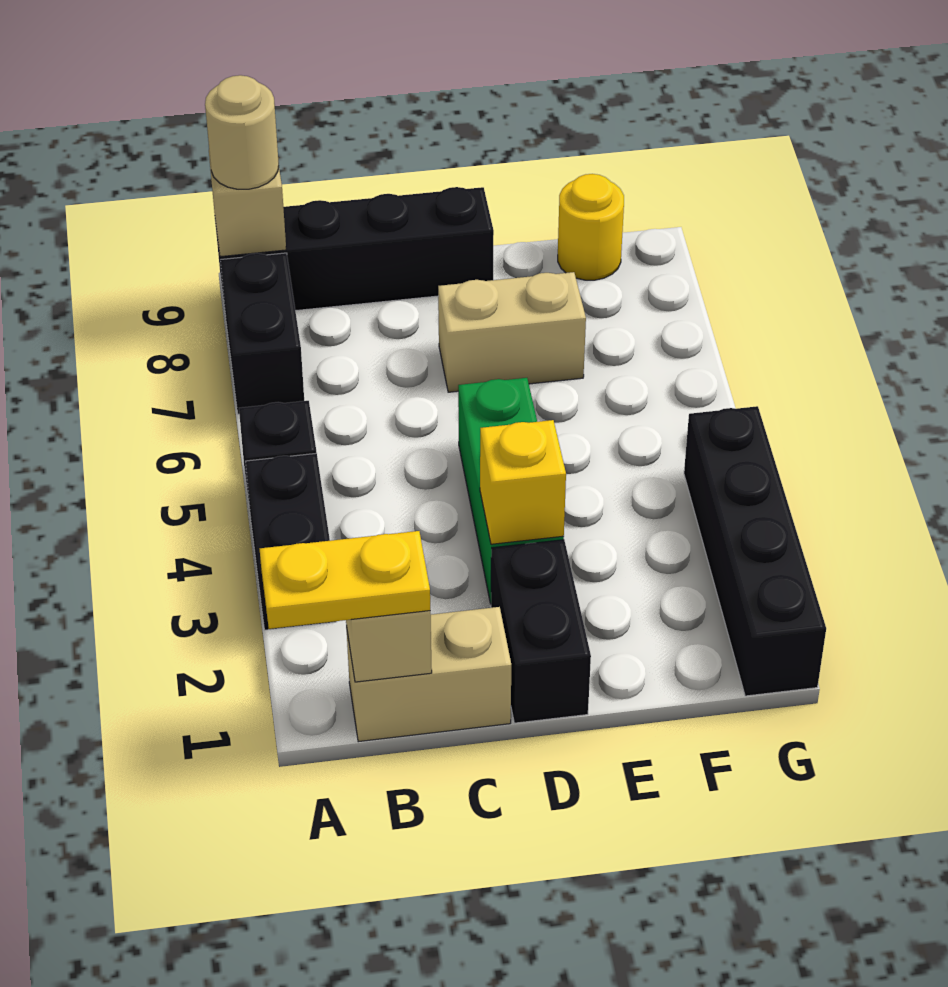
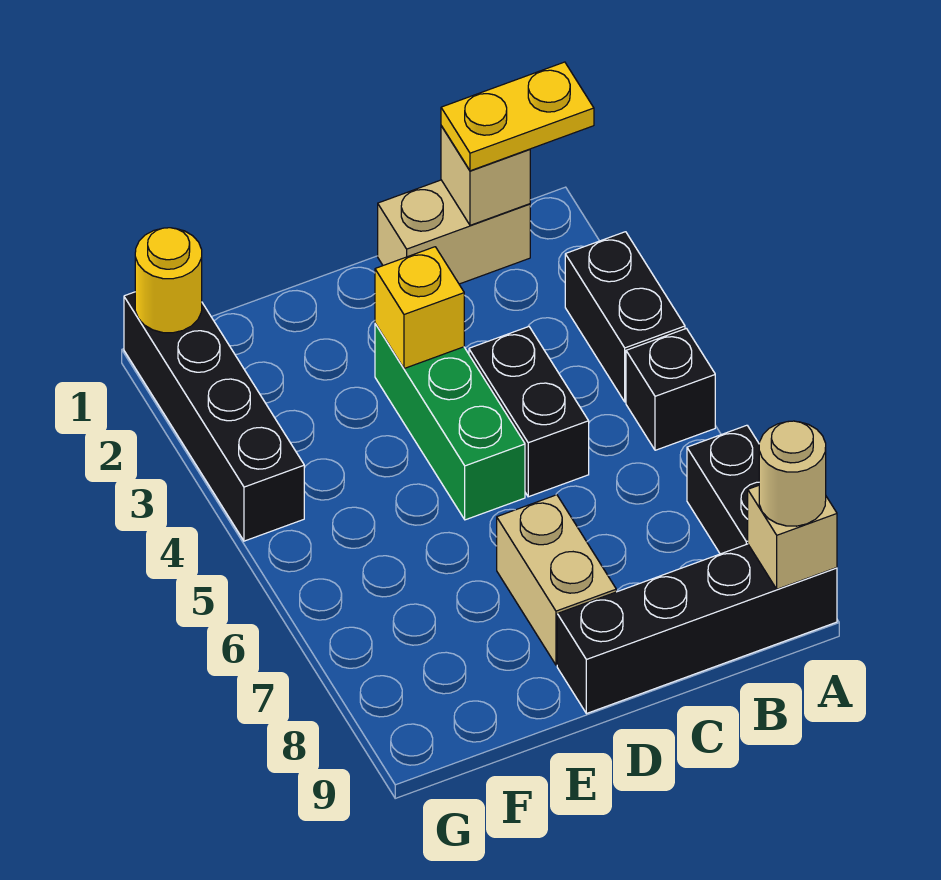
black brick D1:D2 level 1 -> black brick C4:C5 level 1
tan brick D7:E7 level 1 -> tan brick D7:D8 level 1
yellow round brick F9 level 1 -> yellow round brick G1 level 2

